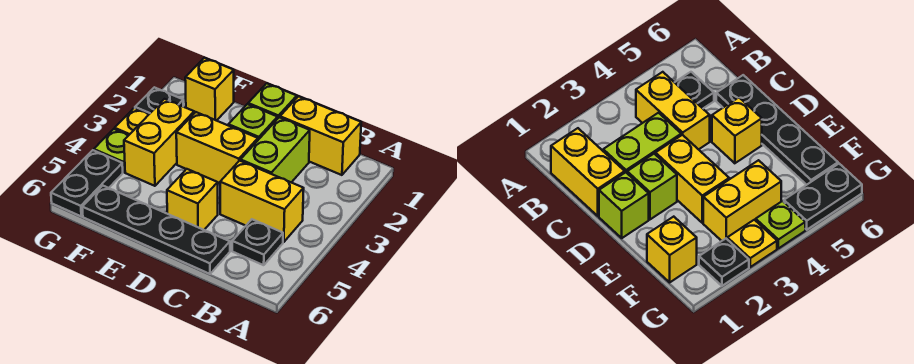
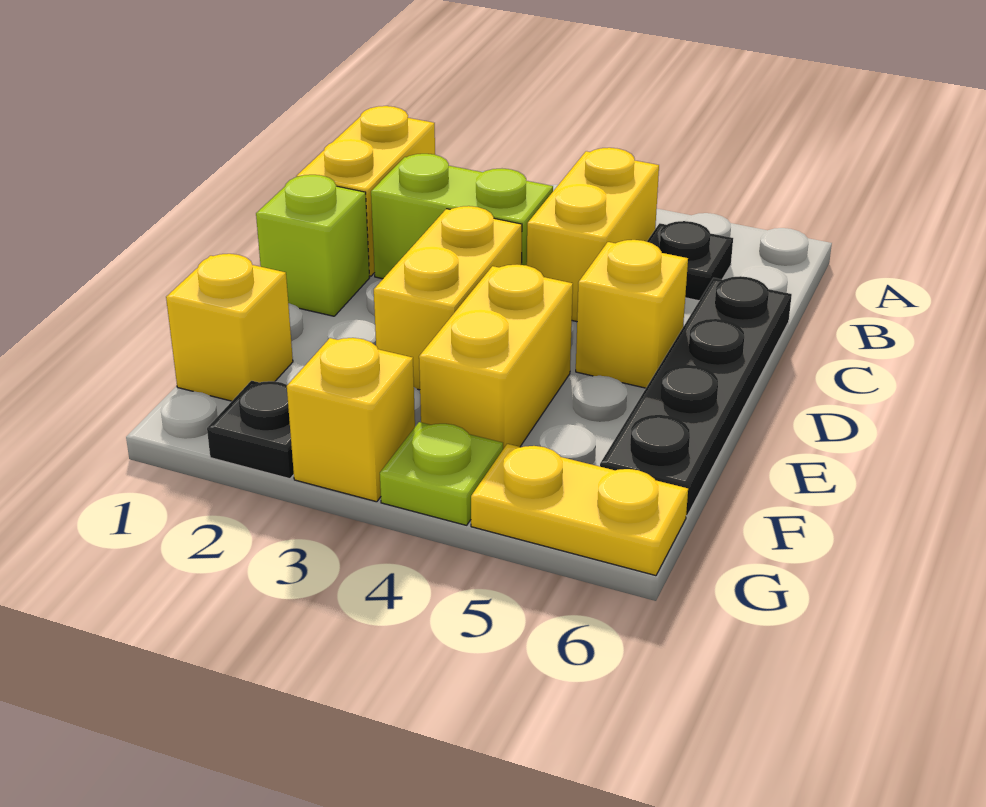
lime brick D2 level 1 -> none
yellow brick F3:F4 level 1 -> yellow brick E4:F4 level 1
yellow plate G3 level 1 -> yellow brick G3 level 1
black plate G5:G6 level 1 -> yellow plate G5:G6 level 1

